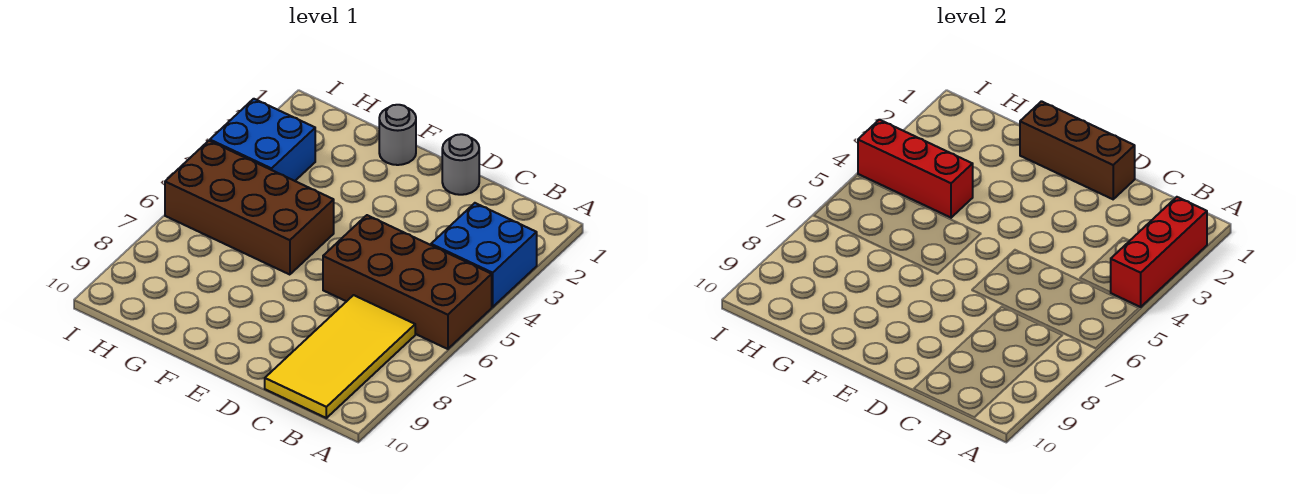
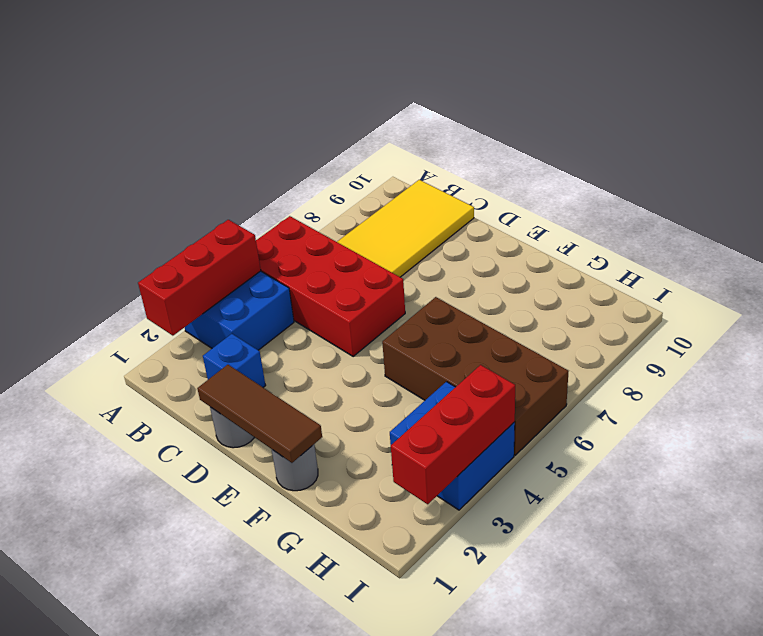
brown brick A5:D6 level 1 -> red brick A5:D6 level 1
none -> blue brick C2 level 1
brown brick D1:F1 level 2 -> brown tile D1:F1 level 2
red brick G4:I4 level 2 -> red brick I2:I4 level 2

